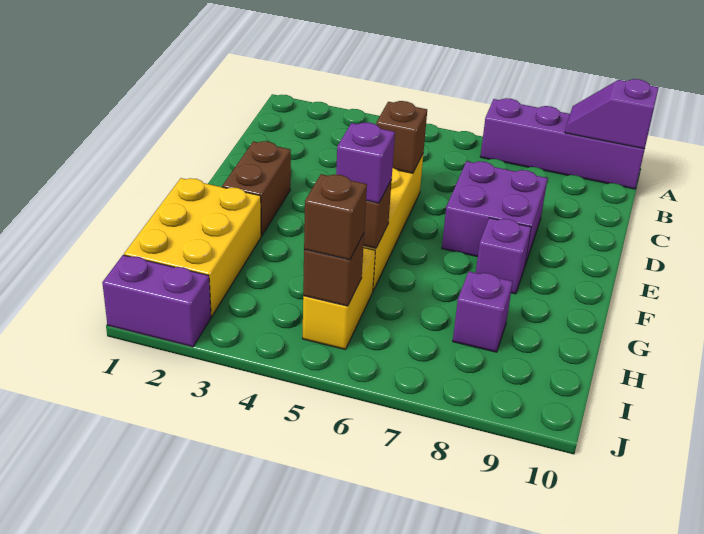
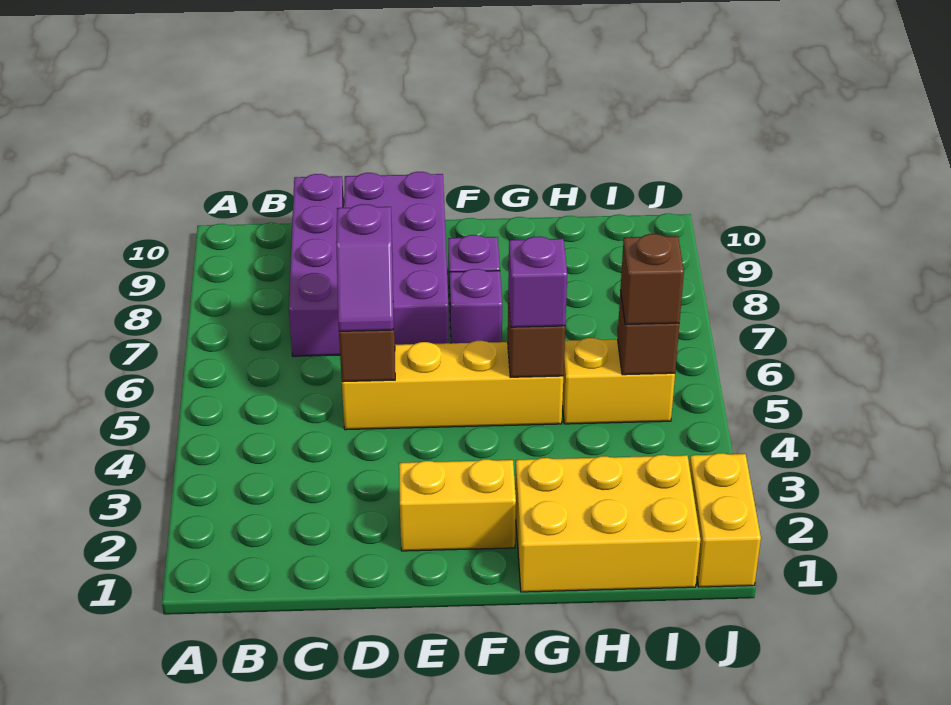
purple brick A7:A10 level 1 -> purple brick C7:C10 level 1
purple slope A9:A10 level 2 top 10 -> purple slope D5:D6 level 3 top 6
purple brick D7:E8 level 1 -> purple brick D7:E10 level 1
brown brick E2:F2 level 1 -> yellow brick E2:F2 level 1
purple brick H8 level 1 -> purple brick F7 level 1
purple brick J1:J2 level 1 -> yellow brick J1:J2 level 1

